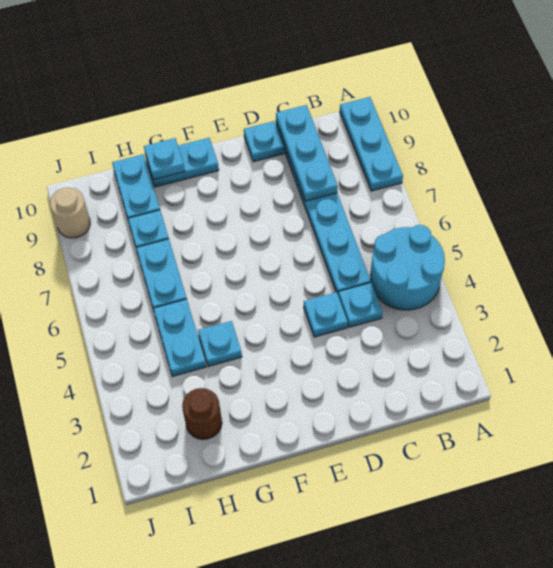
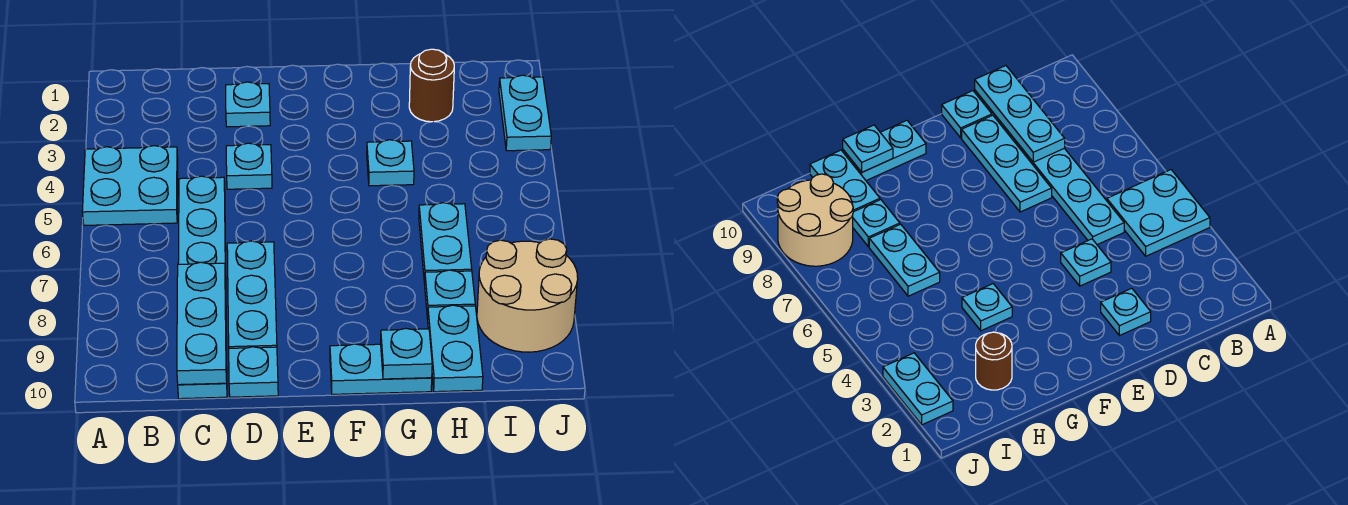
cyan round brick A4:B5 level 1 -> cyan plate A4:B5 level 1
cyan plate A8:A10 level 1 -> cyan plate D7:D9 level 1
cyan plate C4 level 1 -> cyan plate D2 level 1
cyan plate H4:H5 level 1 -> cyan plate J2:J3 level 1
tan round brick J9 level 1 -> tan round brick I8:J9 level 1

